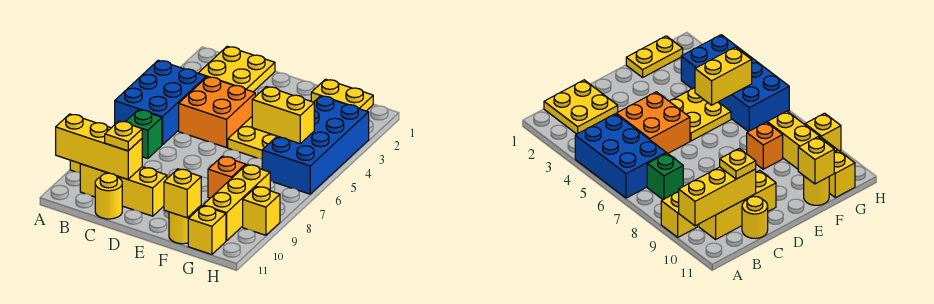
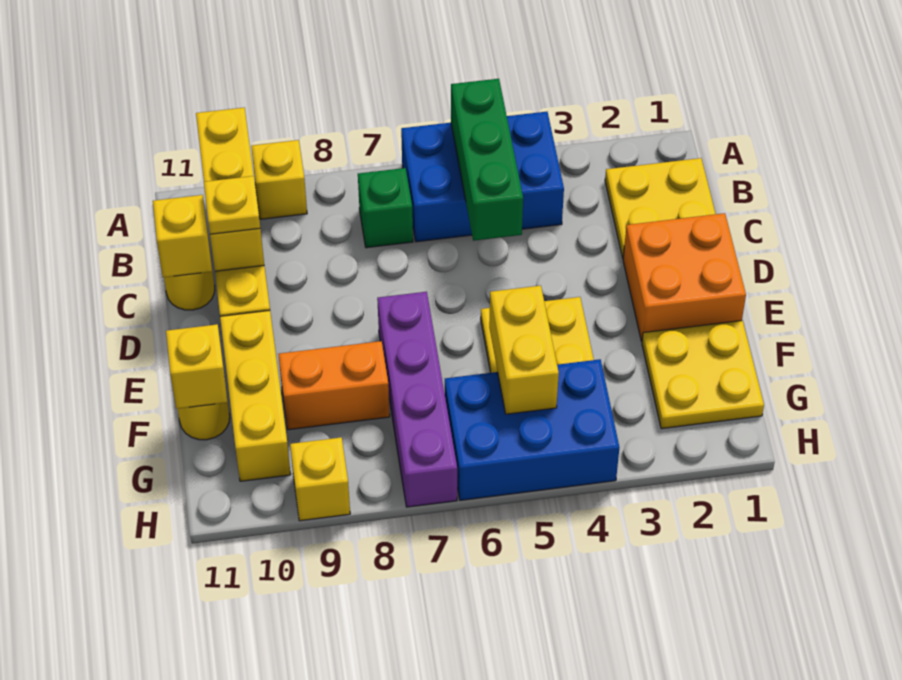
none -> green brick A5:C5 level 2
orange brick C4:D5 level 1 -> orange brick D1:E2 level 1
none -> purple brick E7:H7 level 1
yellow plate F1:G1 level 1 -> yellow plate F1:G2 level 1
orange brick F8 level 1 -> orange brick F8:F9 level 1
blue brick G3:H6 level 1 -> blue brick G4:H6 level 1
yellow brick G8:G10 level 1 -> yellow brick E10:G10 level 1
yellow brick G11 level 1 -> yellow brick C11 level 2

